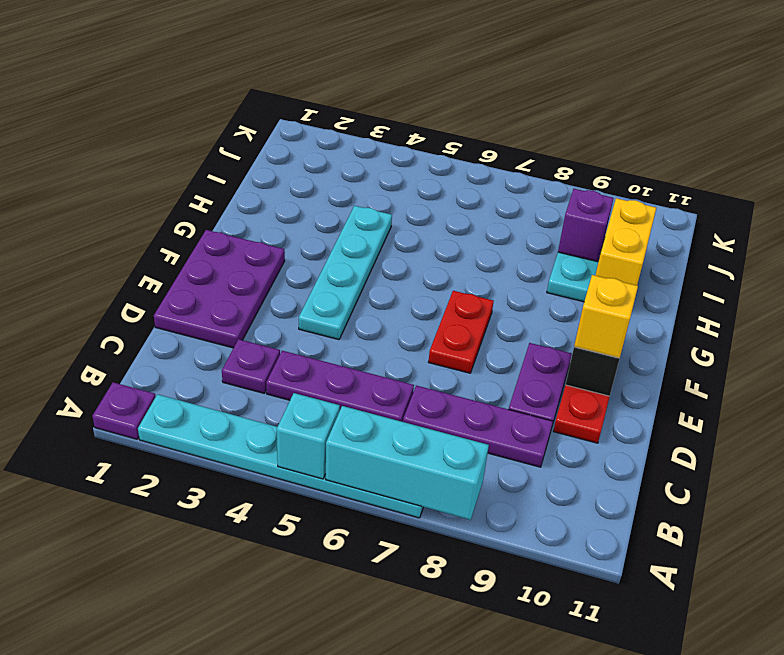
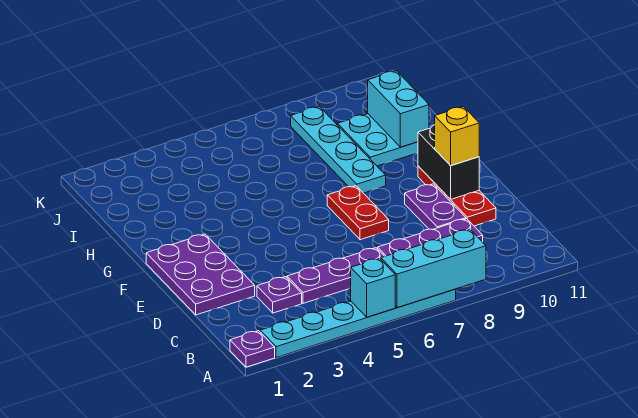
cyan plate E4:H4 level 1 -> cyan plate G8:J8 level 1
yellow brick H10:I10 level 2 -> cyan brick H10:I10 level 2
purple brick I9 level 2 -> none

